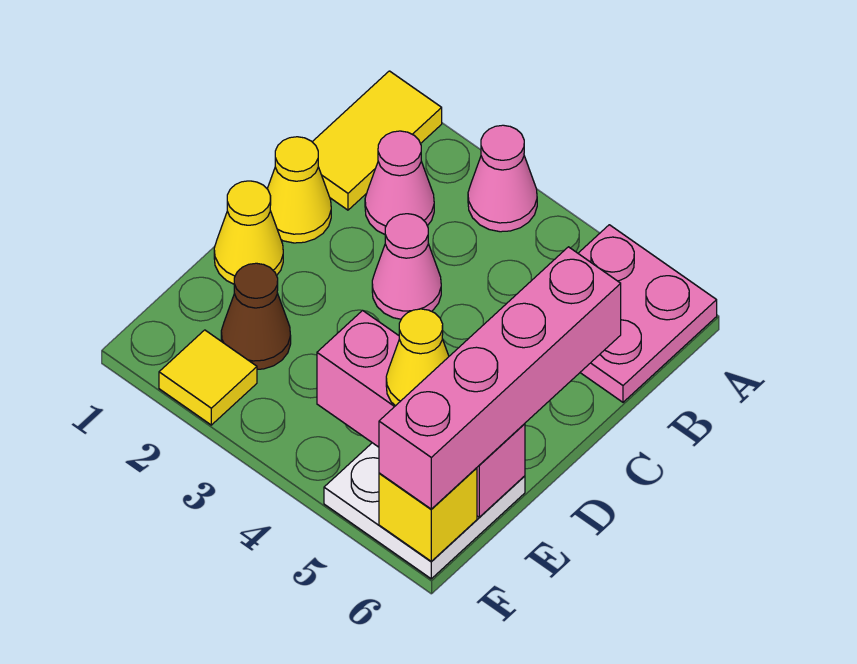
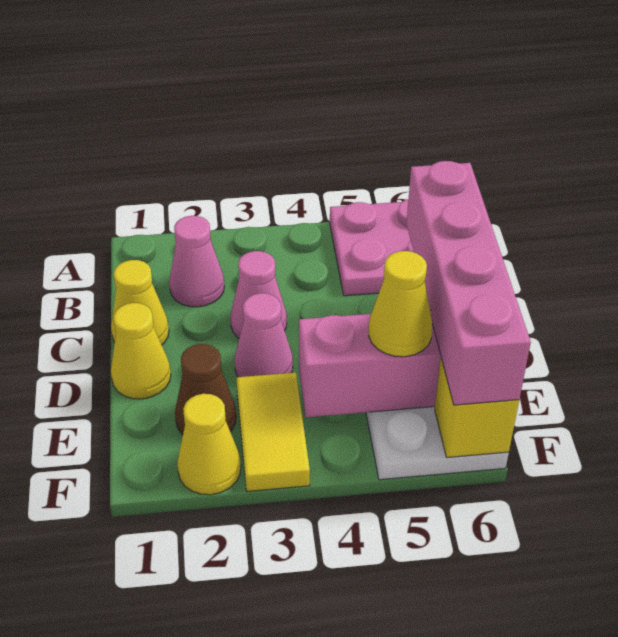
yellow tile A1:B1 level 1 -> yellow tile E3:F3 level 1
pink cone A3 level 1 -> pink cone D3 level 1
yellow tile F2 level 1 -> yellow cone F2 level 1

